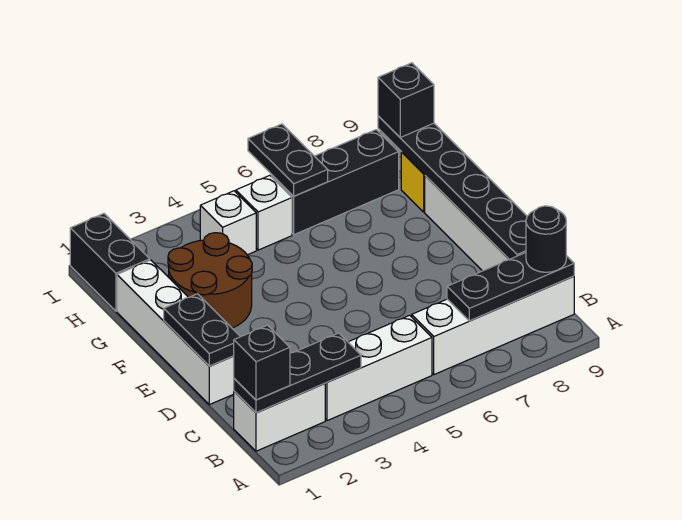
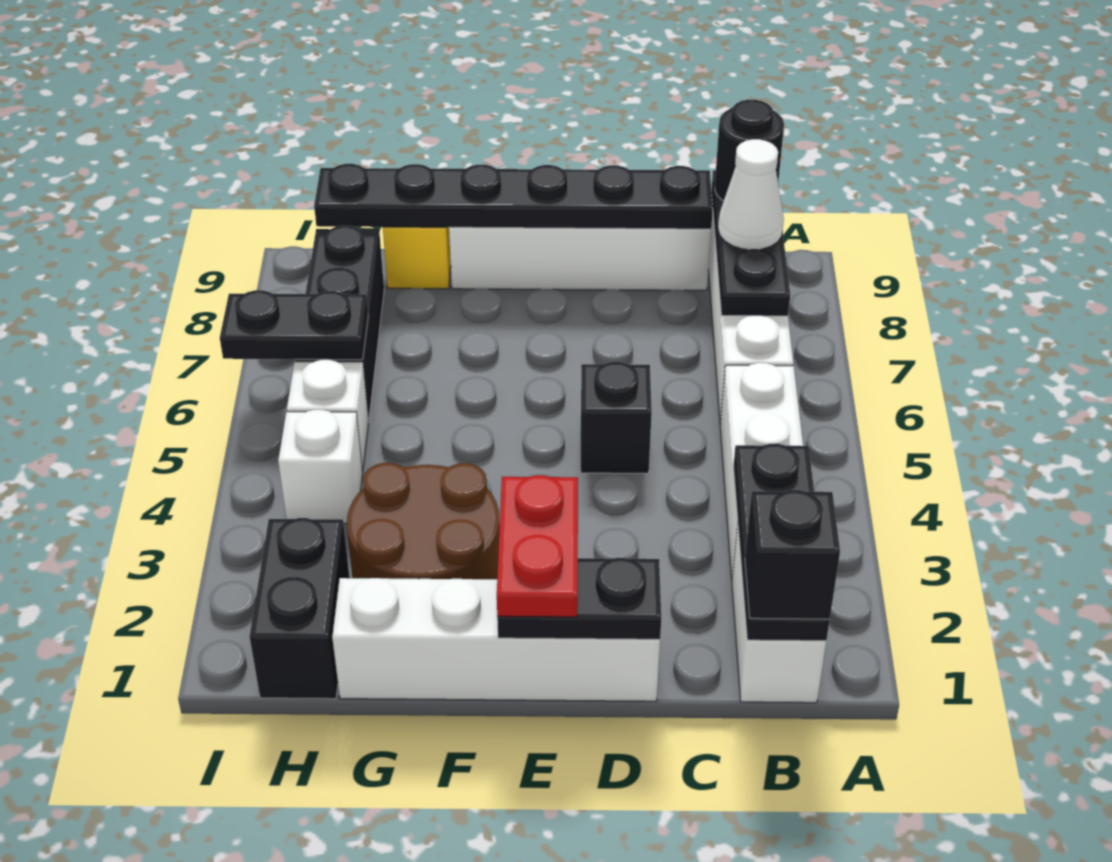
none -> white cone B8 level 3
none -> red plate E1:E2 level 3
black brick H1:I1 level 1 -> black brick H1:H2 level 1
black brick H9 level 3 -> black brick D5 level 1

